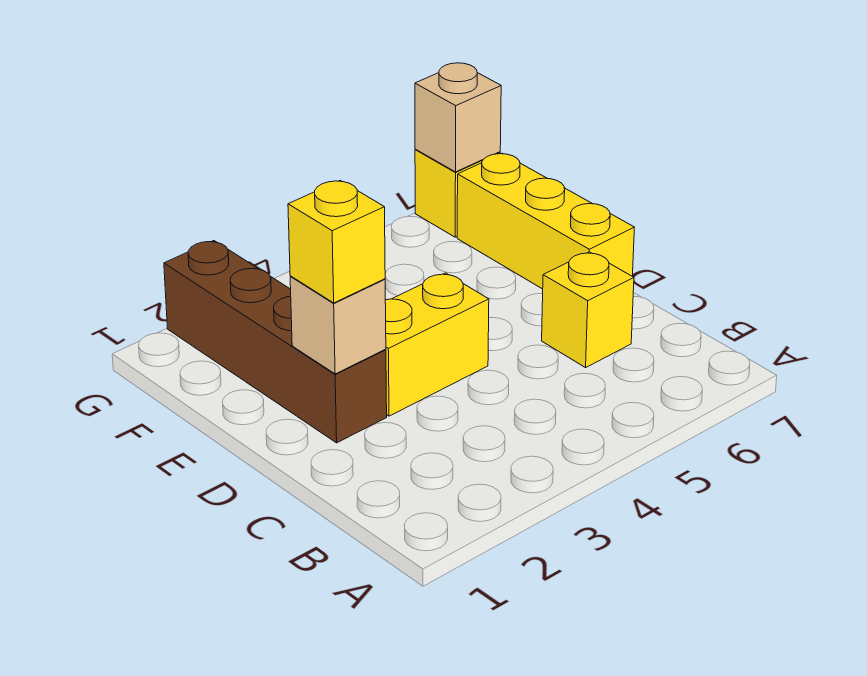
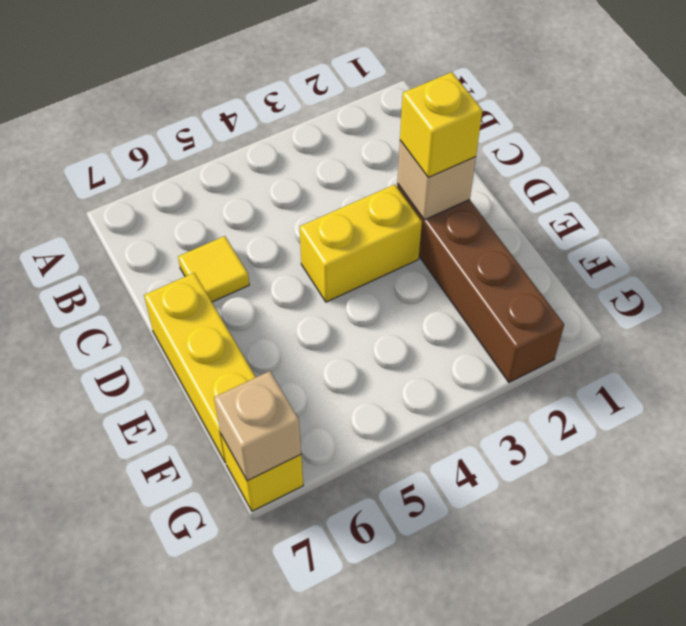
yellow brick C6 level 1 -> yellow tile C6 level 1

